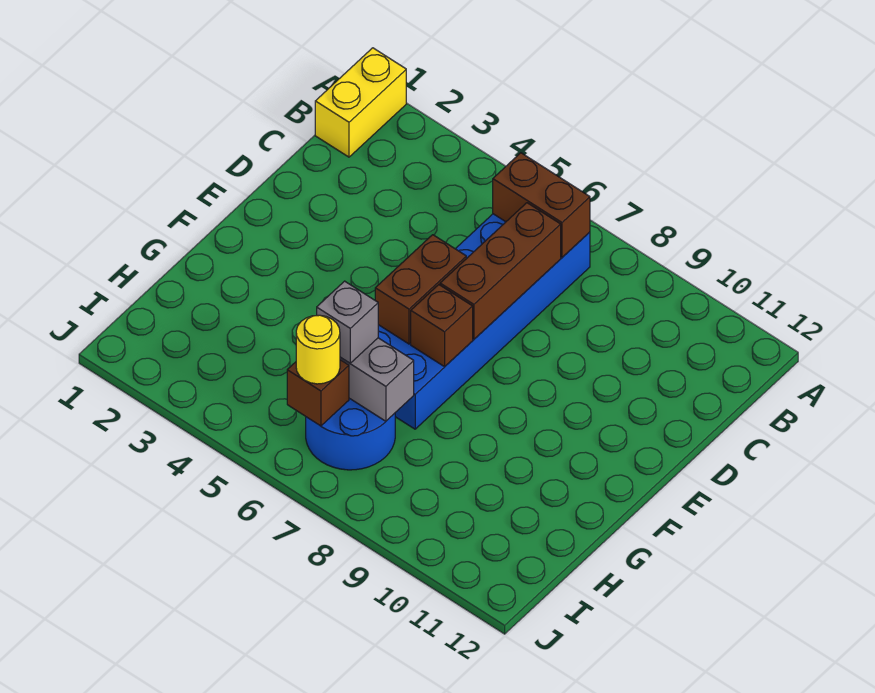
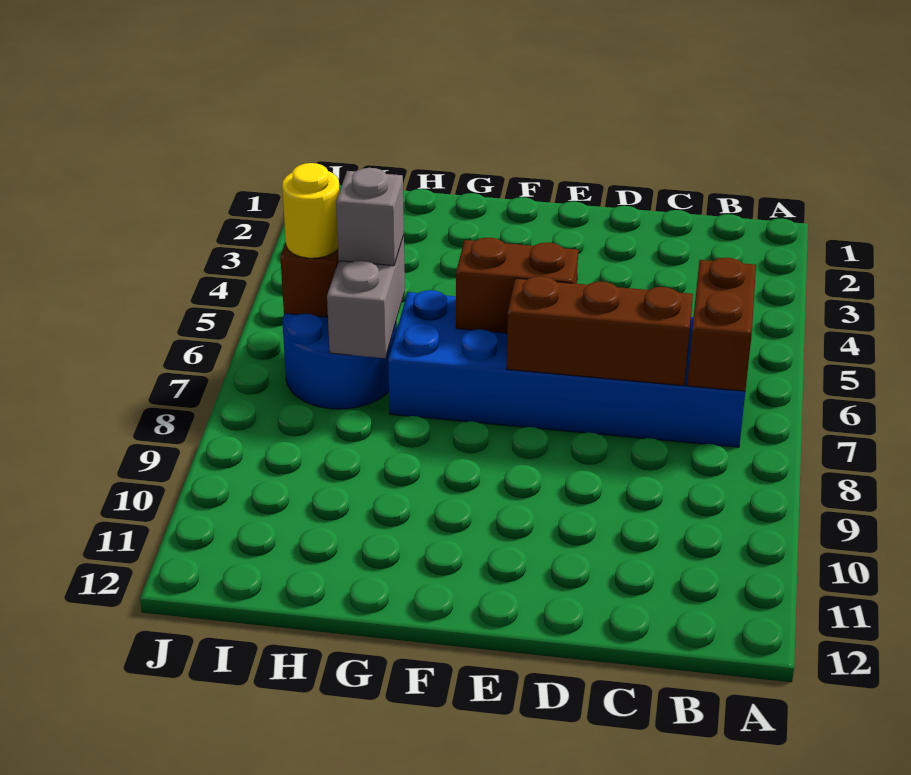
yellow brick A1:B1 level 1 -> none
brown brick F7 level 2 -> none

